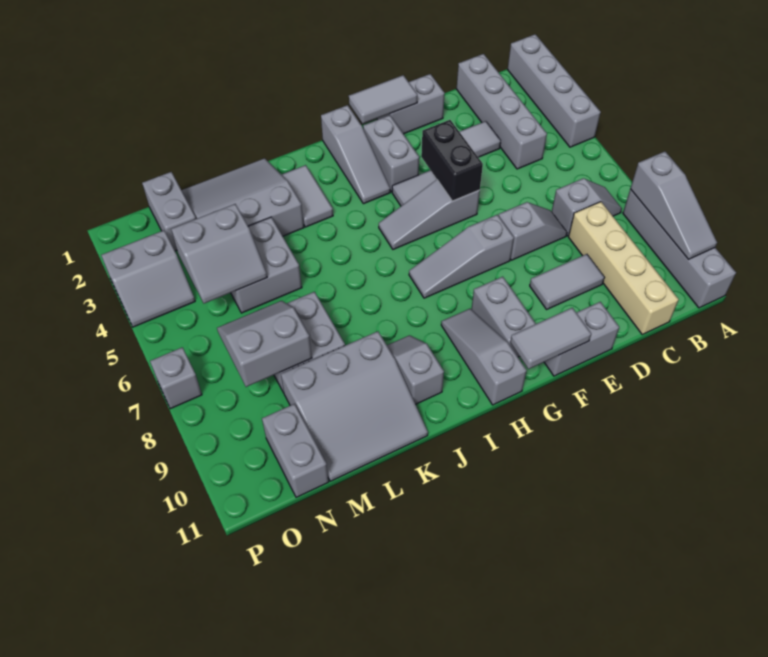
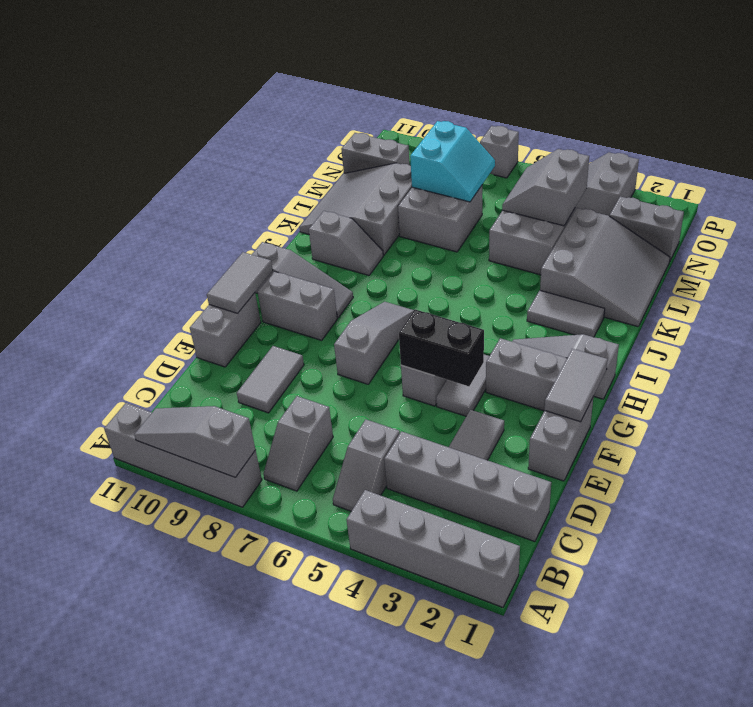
tan brick C8:C11 level 1 -> none
grey slope D7:E7 level 1 top E -> grey slope B5:C5 level 1 top C
grey slope M7:N8 level 2 top 8 -> cyan slope M7:N8 level 2 top 8

